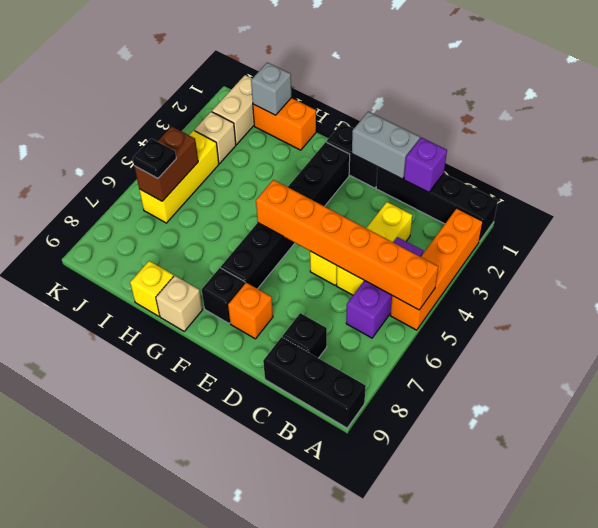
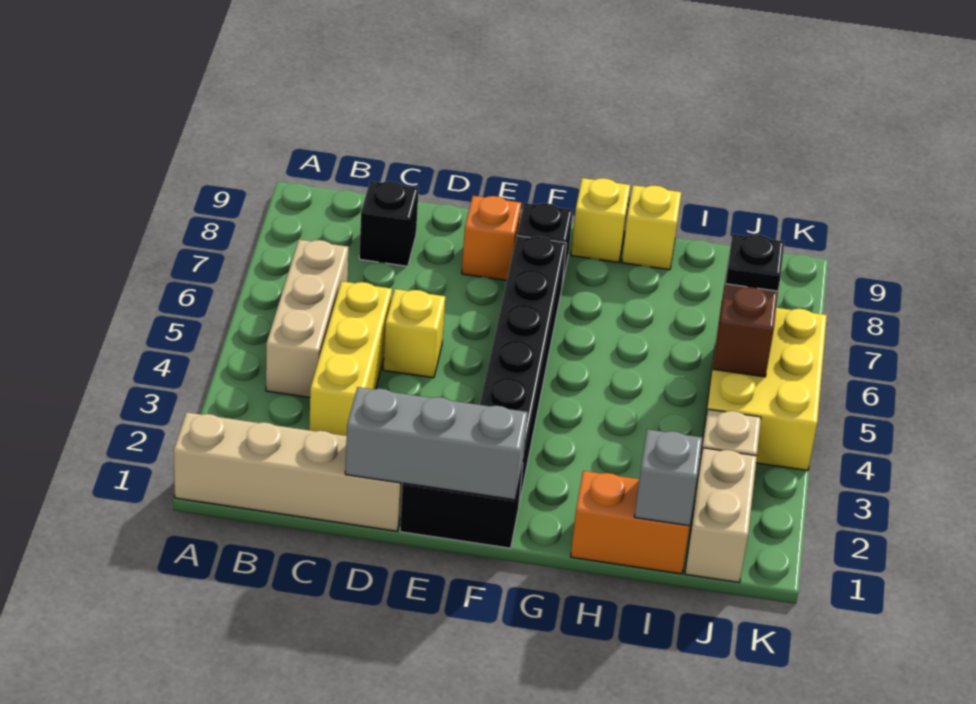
black brick A1:D1 level 1 -> tan brick A1:D1 level 1
orange brick A2:A5 level 1 -> none
orange brick A5:F5 level 2 -> none
black brick A9:C9 level 1 -> none
purple brick B4:B6 level 1 -> tan brick B4:B6 level 1
purple brick C1 level 2 -> none
grey brick D1:E1 level 2 -> grey brick D1:F1 level 2
tan brick G9 level 1 -> yellow brick G9 level 1
yellow brick J4:J6 level 1 -> yellow brick J4:K6 level 1

